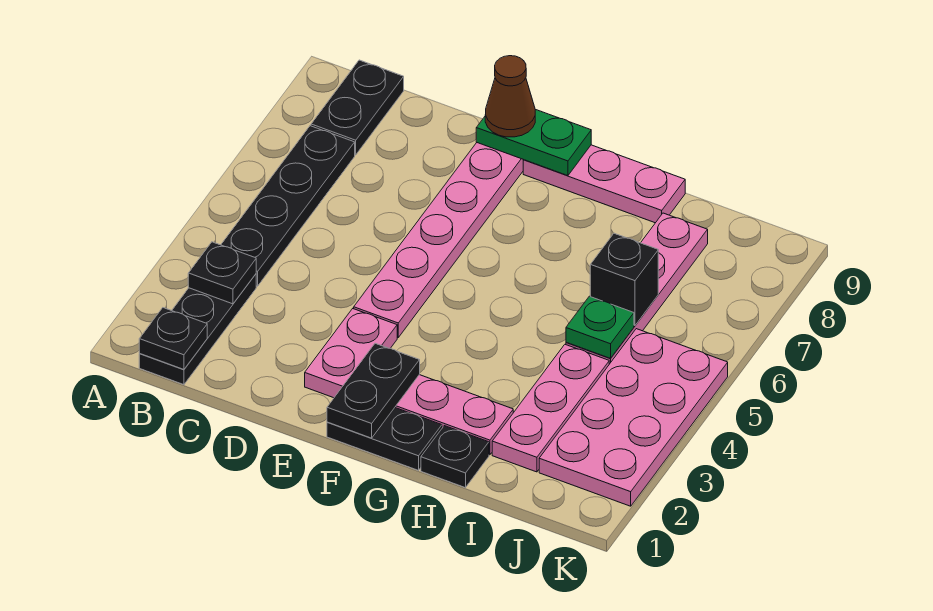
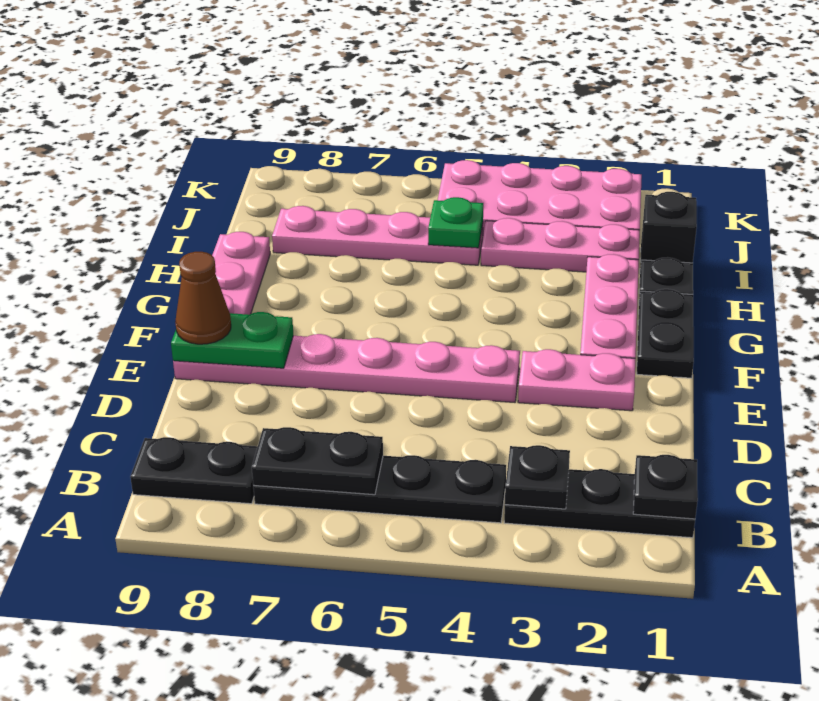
green plate E9:F9 level 2 -> green plate E8:E9 level 2
black plate F1:F2 level 2 -> black plate B6:B7 level 2
black brick I6 level 2 -> black brick I1 level 1

